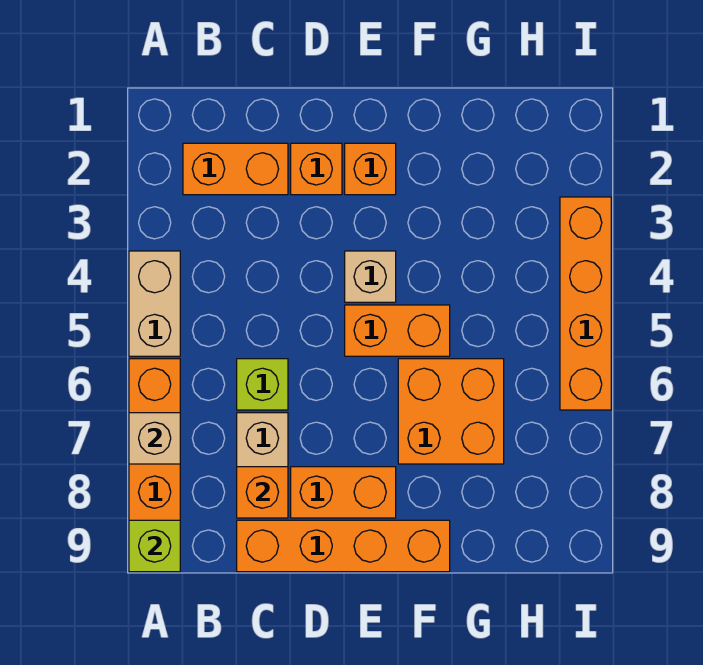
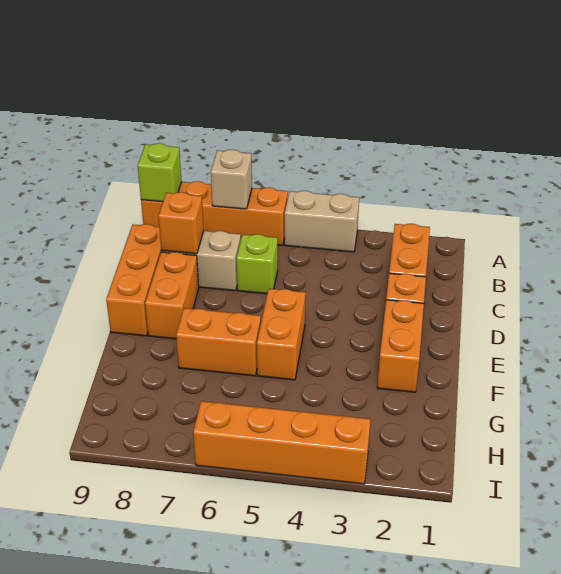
orange brick C9:F9 level 1 -> orange brick C9:E9 level 1
orange brick E2 level 1 -> orange brick E2:F2 level 1
tan brick E4 level 1 -> none
orange brick F6:G7 level 1 -> orange brick F6:F7 level 1

